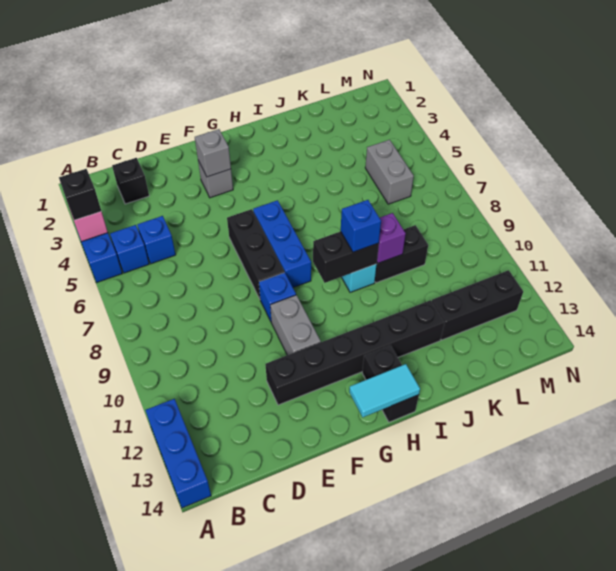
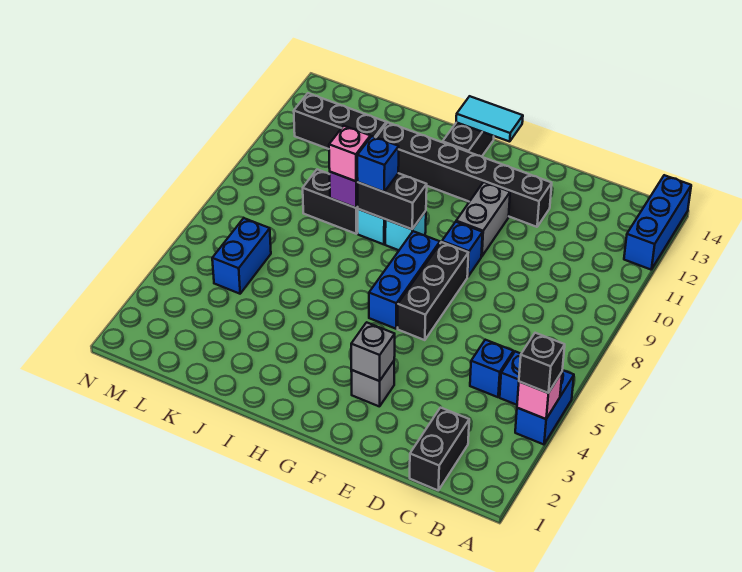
black brick C2 level 1 -> black brick C1:C2 level 1
none -> cyan brick H9 level 1
none -> pink brick J9 level 3
grey brick L5:L6 level 1 -> blue brick L5:L6 level 1

